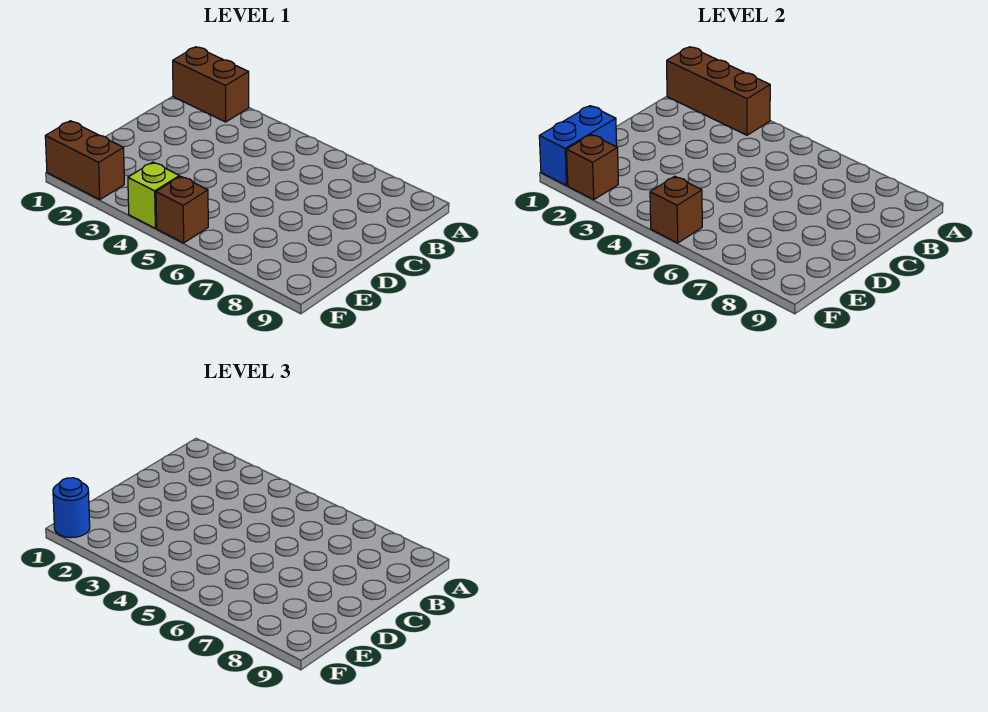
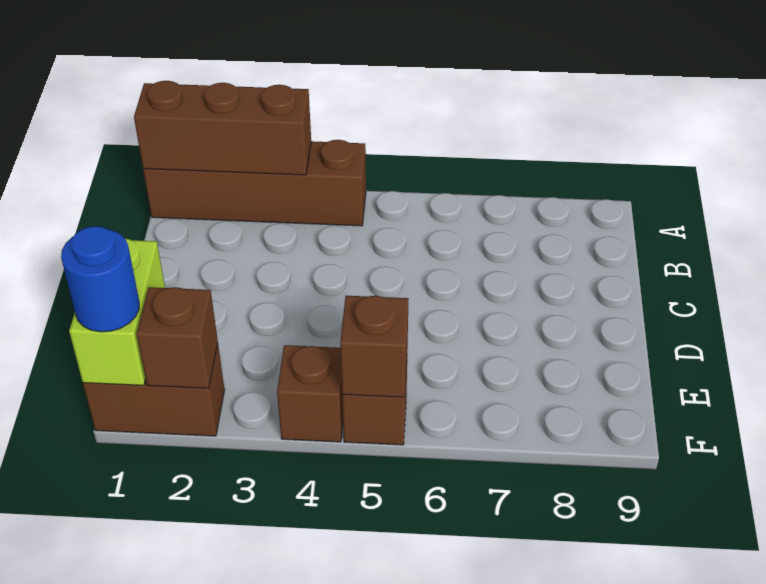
brown brick A1:A2 level 1 -> brown brick A1:A4 level 1
blue brick E1:F1 level 2 -> lime brick E1:F1 level 2
lime brick F4 level 1 -> brown brick F4 level 1

